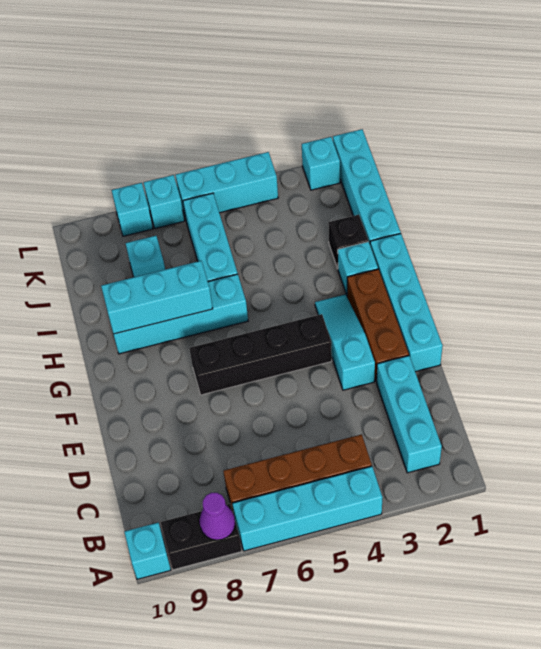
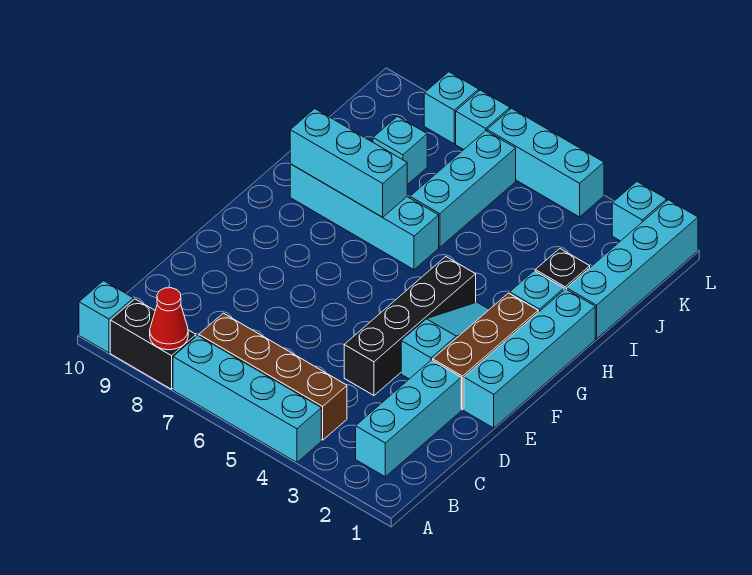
purple cone A8 level 2 -> red cone A8 level 2
black brick F4:F7 level 1 -> black brick D4:G4 level 1

